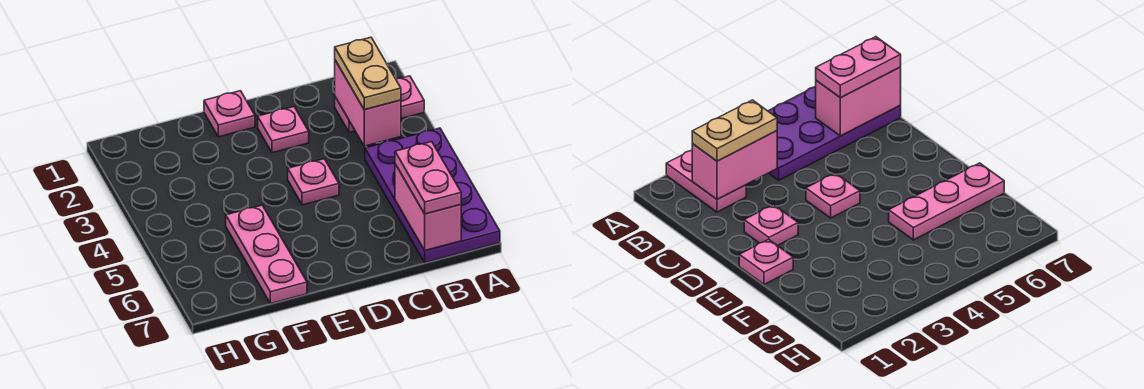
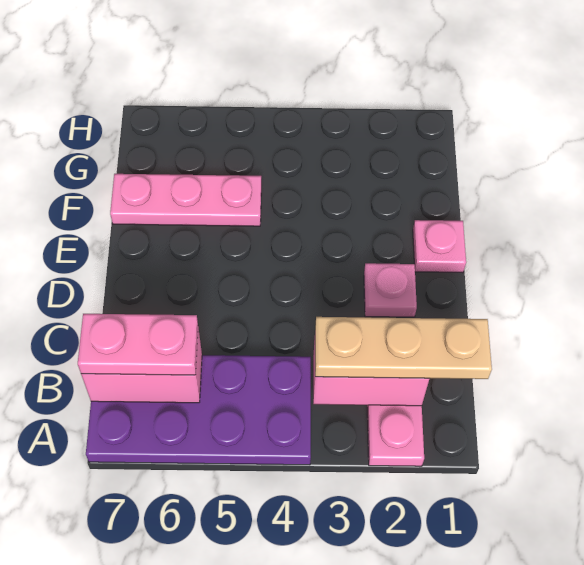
tan plate B2:B3 level 3 -> tan plate B1:B3 level 3
pink plate D4 level 1 -> none

